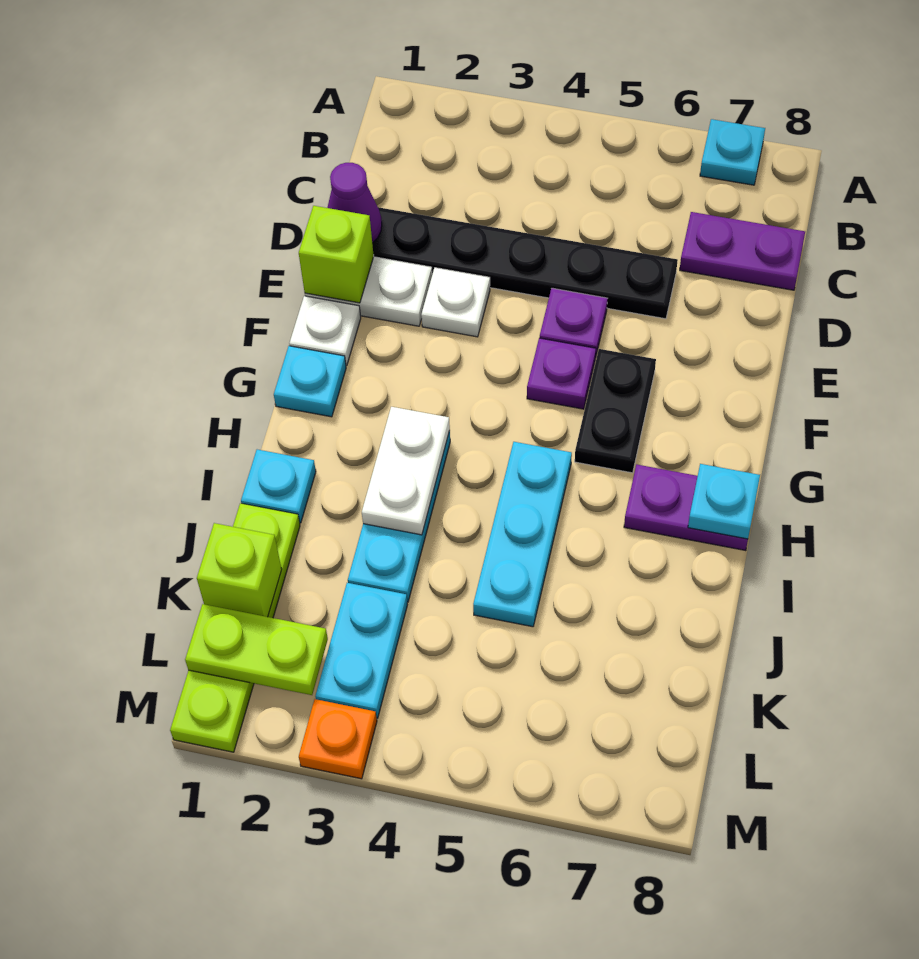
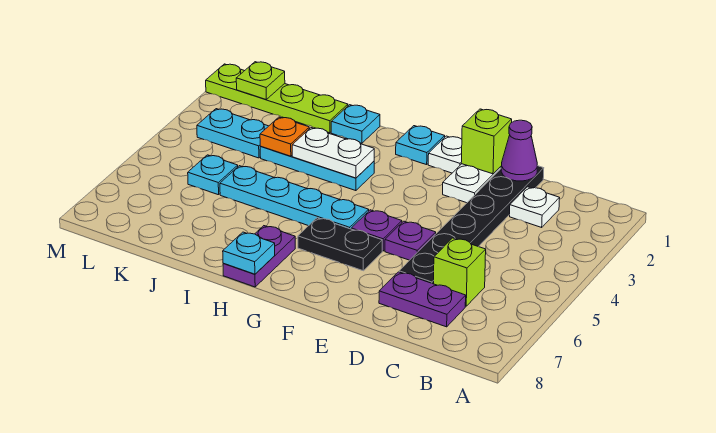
cyan plate A7 level 1 -> cyan plate K5 level 1
purple plate C7:C8 level 1 -> purple plate C7:D7 level 1
white plate E3 level 1 -> white plate C2 level 1
cyan plate H5:J5 level 1 -> cyan plate G5:J5 level 1
lime brick K1 level 2 -> lime brick C6 level 1
lime plate L1:L2 level 2 -> lime plate L1 level 2
orange plate M3 level 1 -> orange plate J3 level 2

